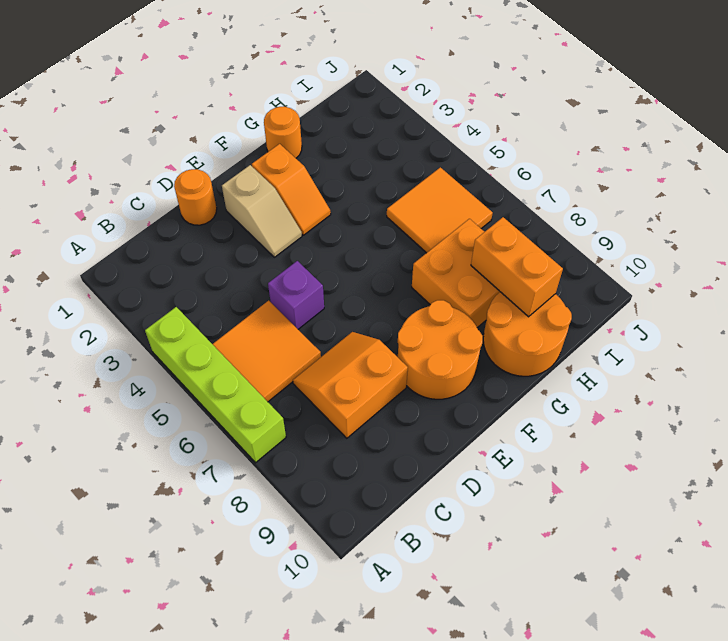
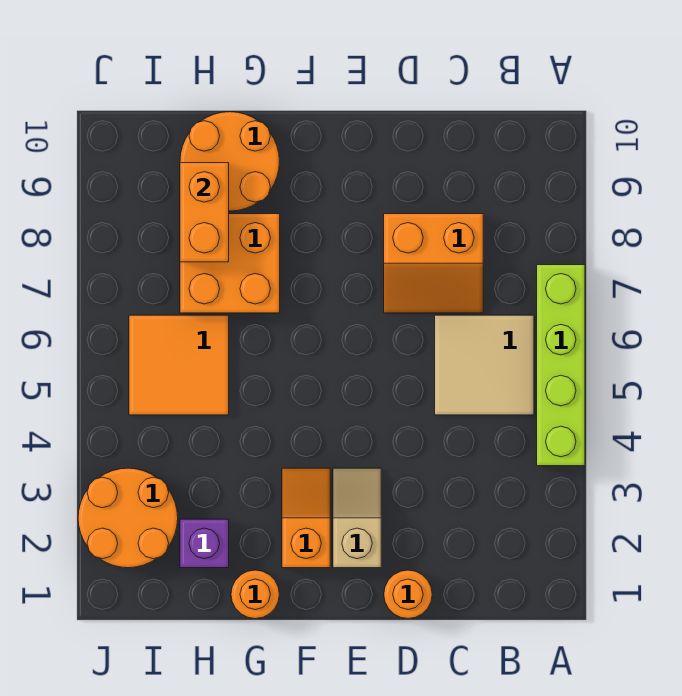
orange tile B5:C6 level 1 -> tan tile B5:C6 level 1
purple brick D5 level 1 -> purple brick H2 level 1
orange round brick E8:F9 level 1 -> orange round brick I2:J3 level 1

